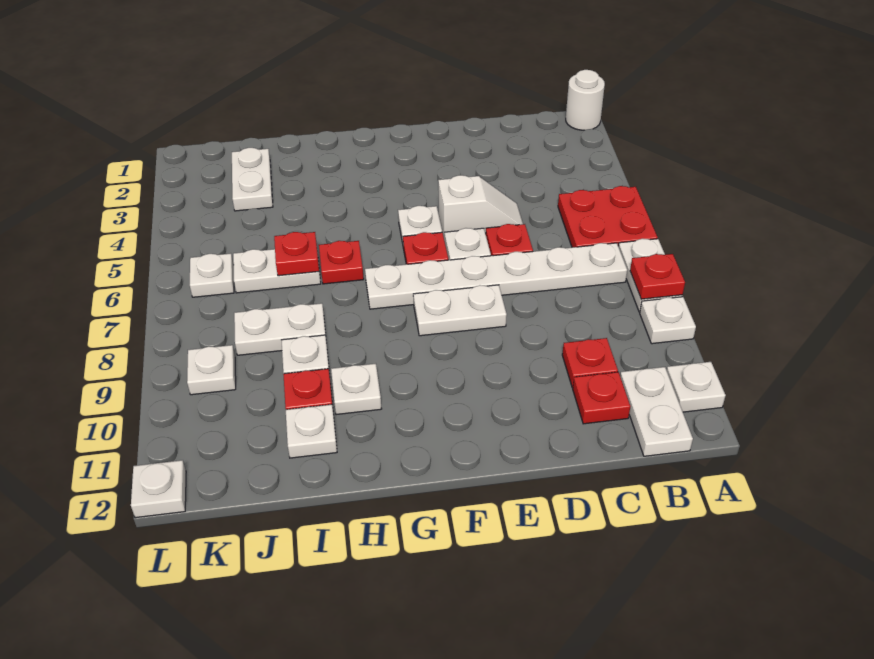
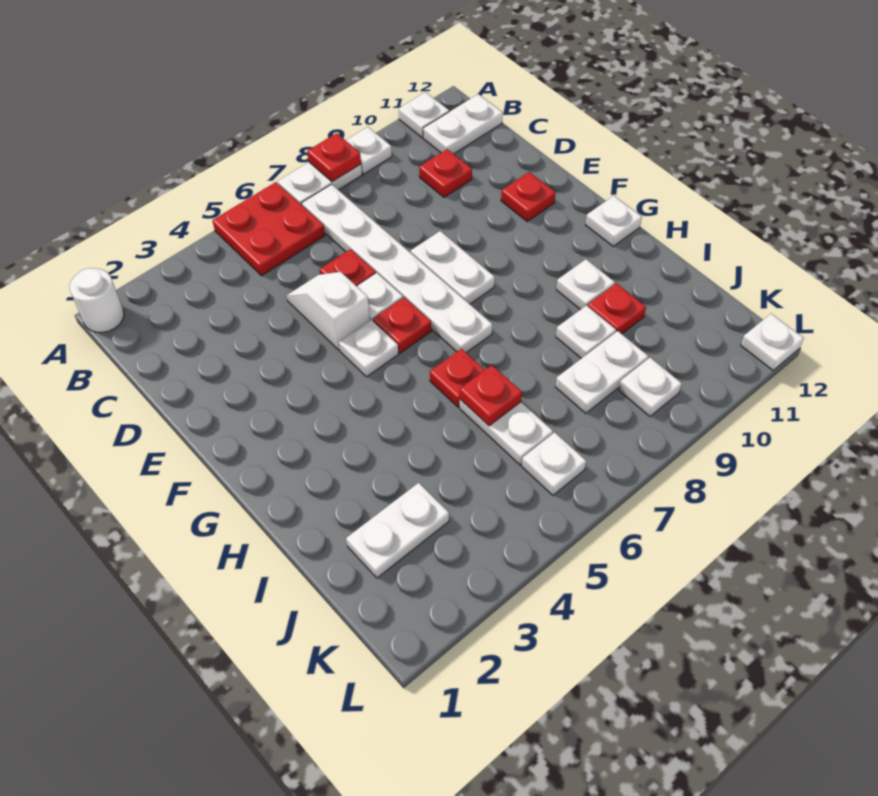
red plate C11 level 1 -> red plate E11 level 1
white plate I8:J8 level 1 -> white plate J8:J9 level 1
white plate I11 level 1 -> white plate G12 level 1

